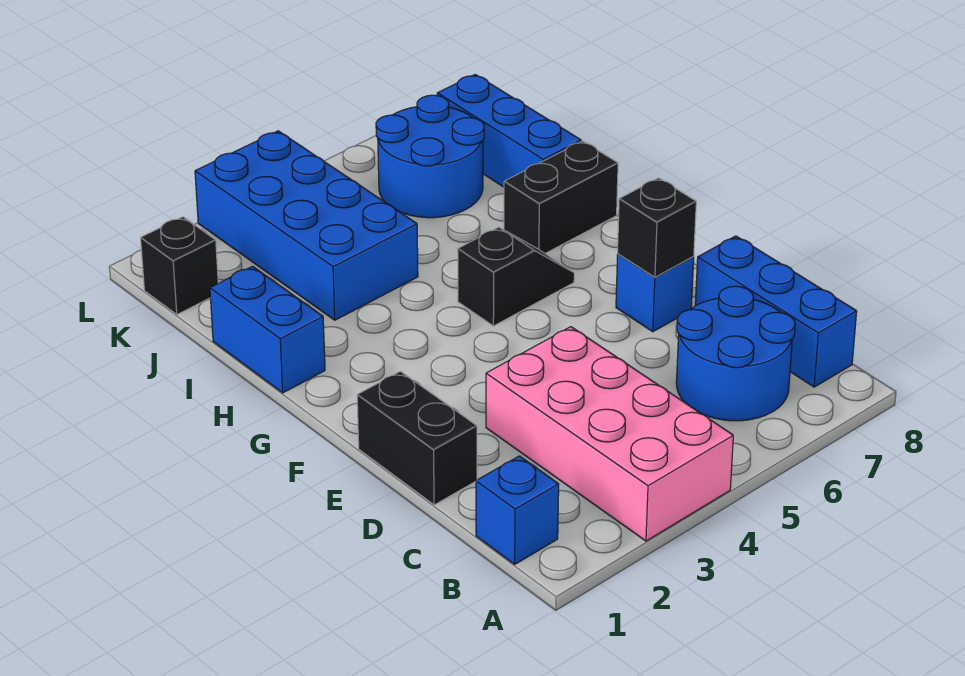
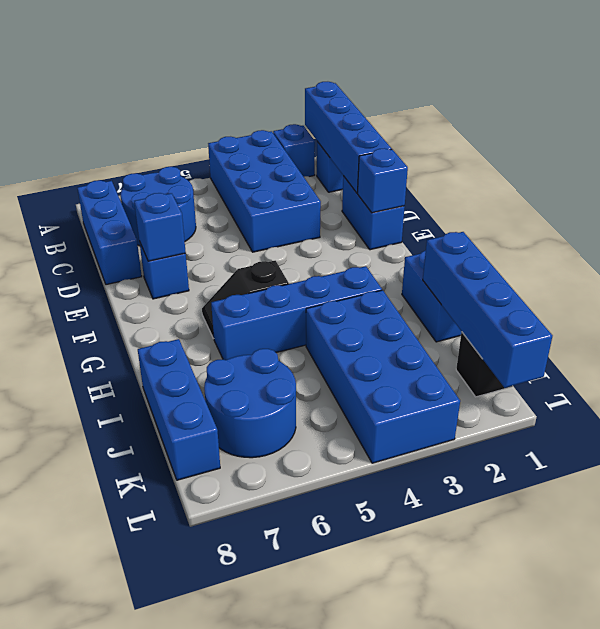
none -> blue brick A1:D1 level 2
none -> blue brick A2 level 1
pink brick A3:D4 level 1 -> blue brick A3:D4 level 1
black brick D1:E1 level 1 -> blue brick D1:E1 level 1
none -> blue brick E1 level 2
black brick E7 level 2 -> blue brick E7 level 2
none -> blue brick H3:H6 level 1
black brick H7:H8 level 1 -> none
none -> blue brick I1:L1 level 2

